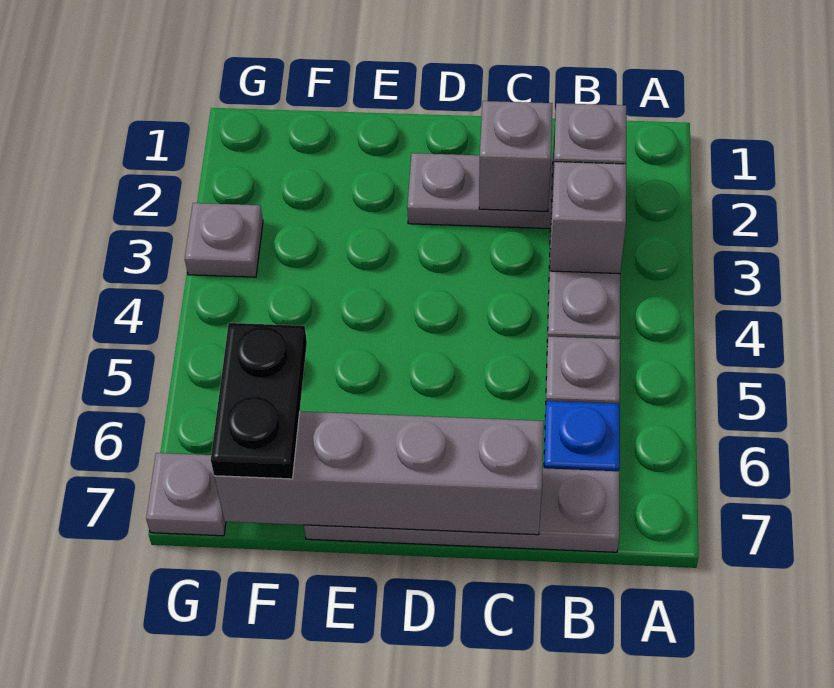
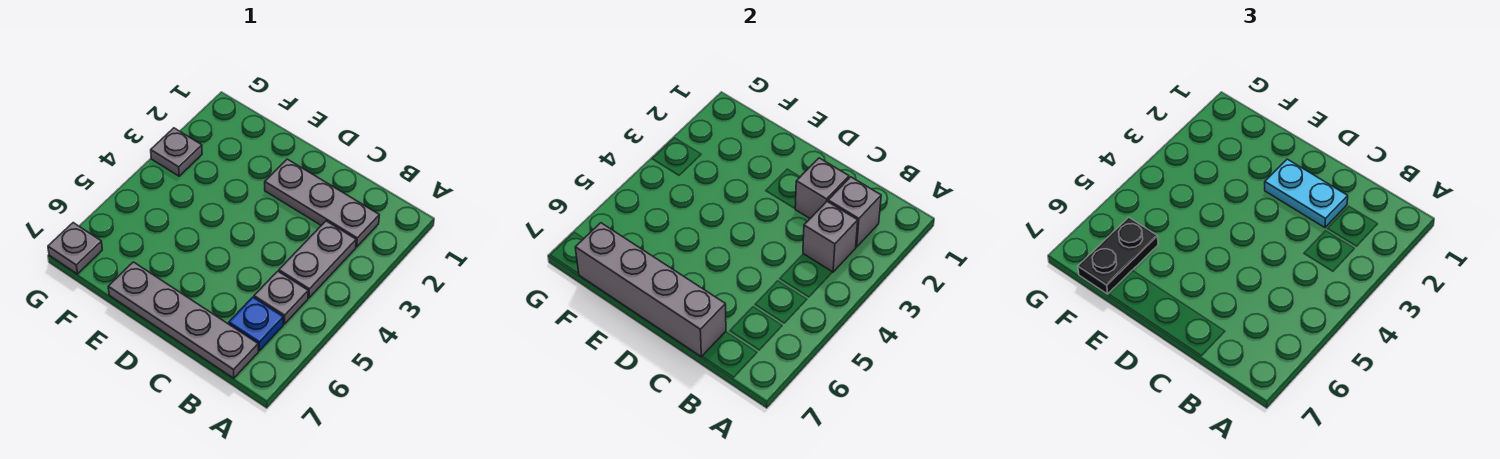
none -> cyan plate C2:D2 level 3

